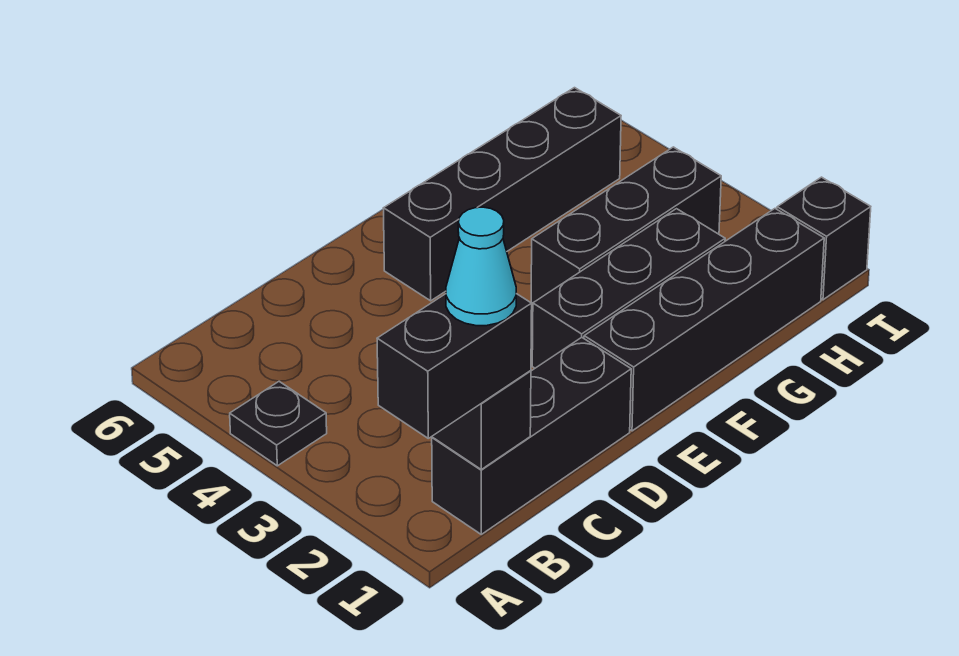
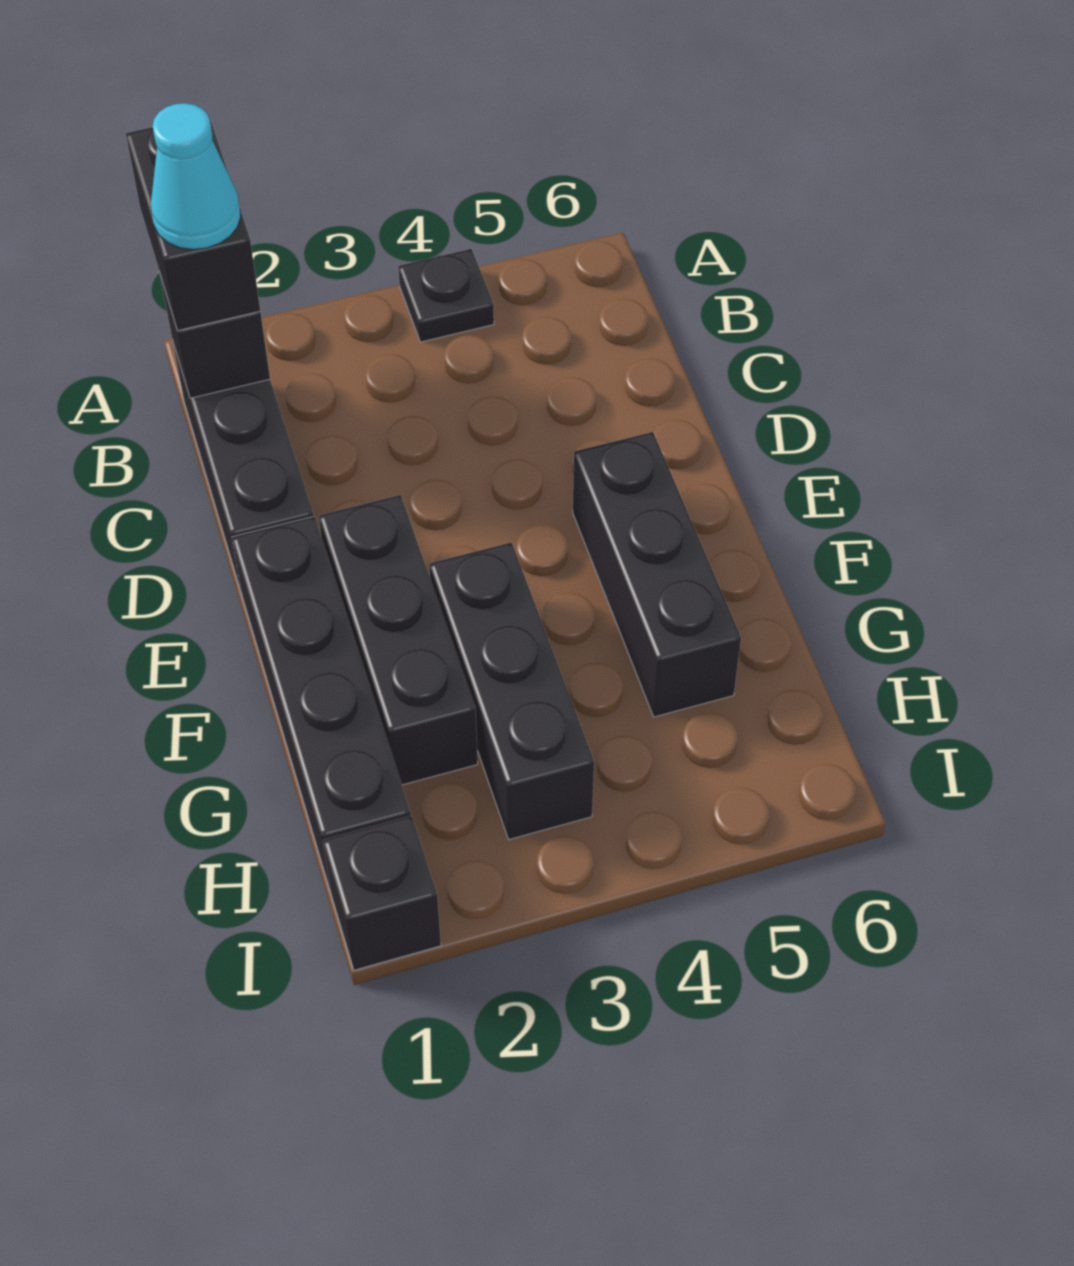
black brick E5:H5 level 1 -> black brick E5:G5 level 1

